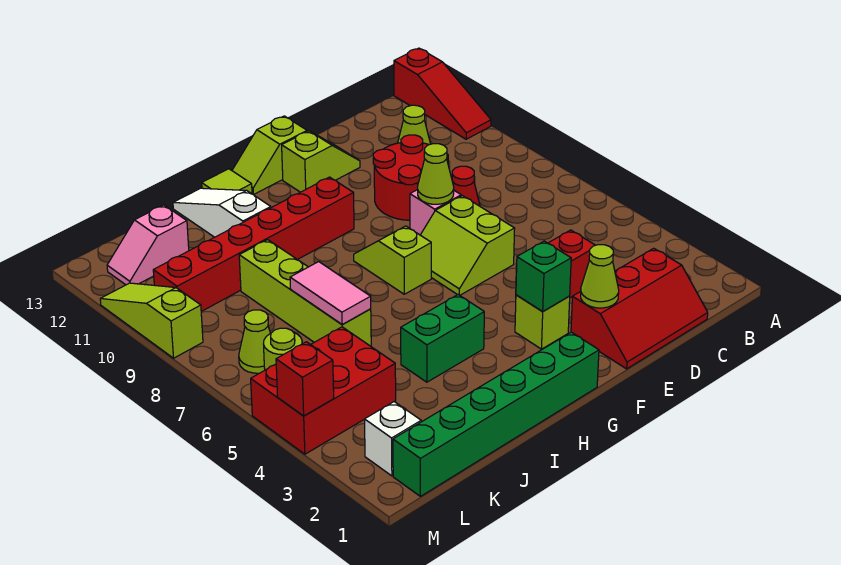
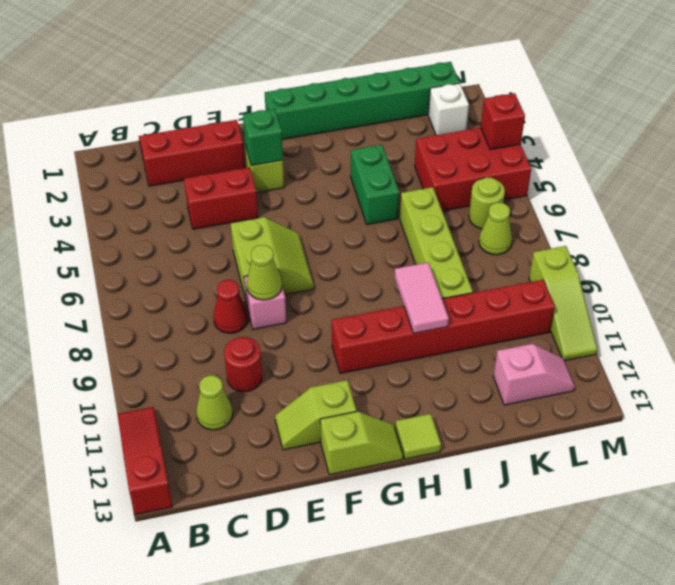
red round brick D9:E10 level 1 -> red round brick D10 level 1
lime cone E2 level 2 -> none
lime slope G7:G8 level 1 top 7 -> none
green brick H4:I4 level 1 -> green brick I4:I5 level 1
white slope I11:I13 level 1 top 11 -> none
pink tile J6:J7 level 2 -> pink tile I9:I10 level 2

